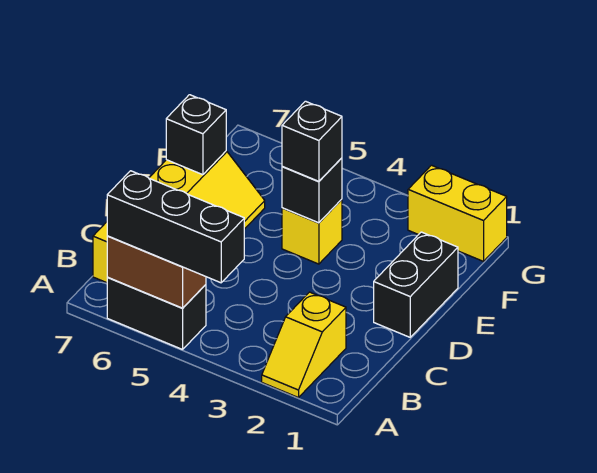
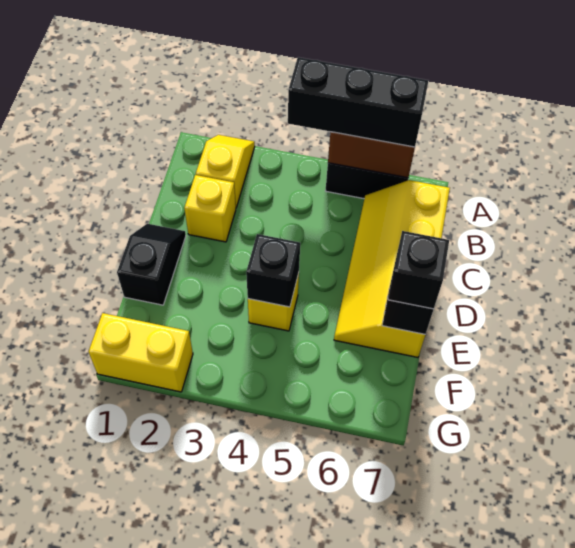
none -> yellow brick C2 level 1
black brick D1:E1 level 1 -> black slope D1:E1 level 1 top E
black brick E4 level 3 -> black brick E7 level 3

